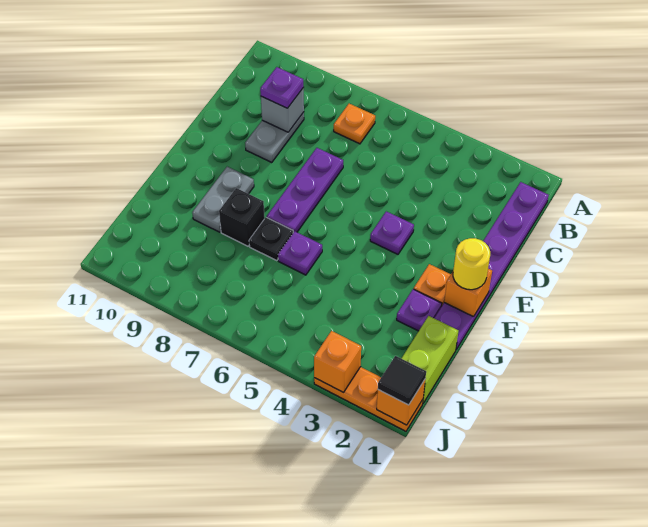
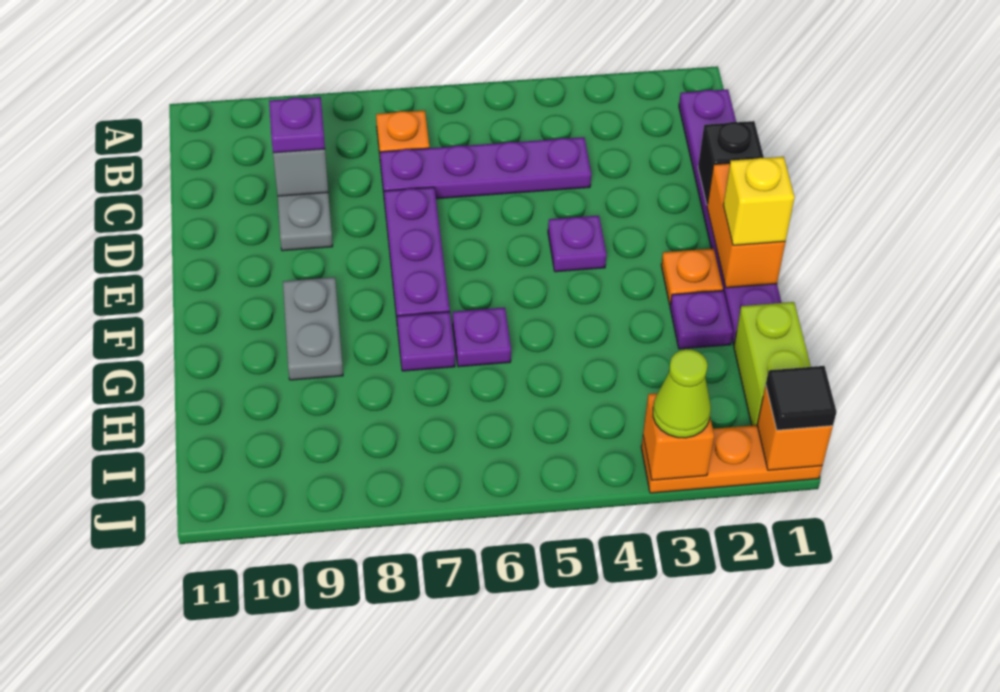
none -> purple plate C4:C7 level 1
orange brick F1 level 2 -> orange brick E1:F1 level 2
yellow round brick F1 level 3 -> yellow brick F1 level 3
black plate G7 level 1 -> purple plate G7 level 1
black brick G8 level 1 -> black brick D1 level 2
none -> lime cone J3 level 3

